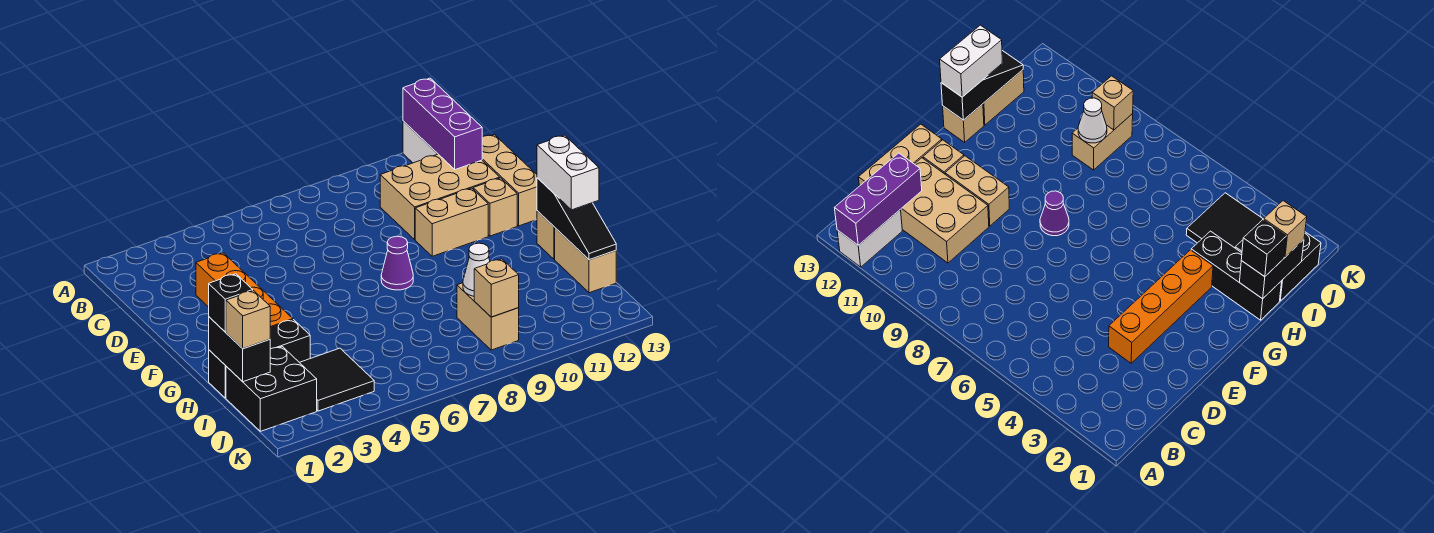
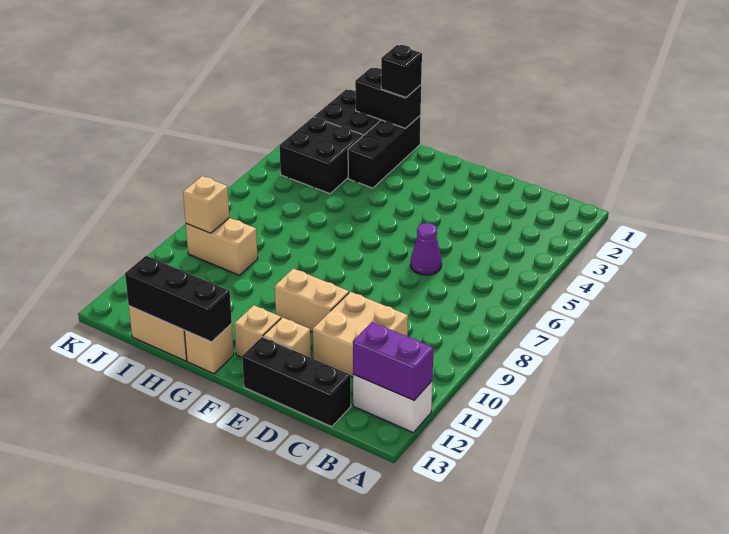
purple brick A12:C12 level 2 -> purple brick A12:B12 level 2
tan brick C10:D12 level 1 -> tan brick C10:D11 level 1
tan brick C13:E13 level 1 -> black brick C13:E13 level 1
orange brick D3:G3 level 1 -> none
tan brick E10:E11 level 1 -> tan brick E10:F10 level 1
purple cone F8 level 1 -> purple cone D6 level 1
black slope G13:I13 level 2 top G -> black brick G13:I13 level 2
white brick G13:H13 level 3 -> none
tan brick I1 level 3 -> tan brick F12 level 1
black tile I3:J4 level 1 -> black brick I3:J4 level 1
white cone I9 level 2 -> none

